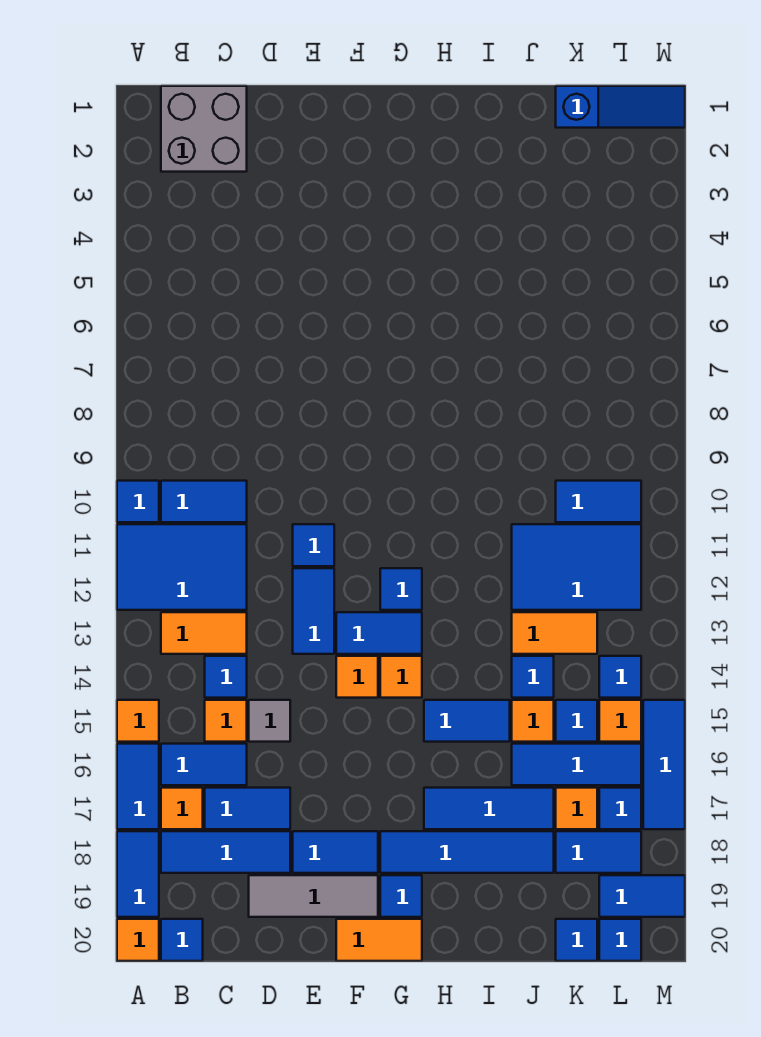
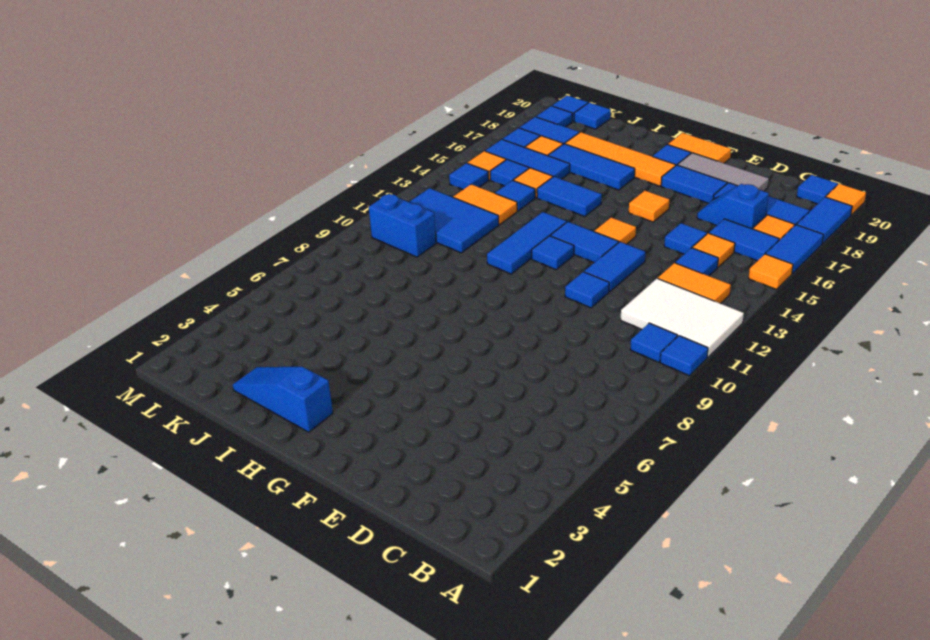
blue tile A11:C12 level 1 -> white tile A11:C12 level 1
grey brick B1:C2 level 1 -> none
blue tile B10:C10 level 1 -> blue tile B10 level 1
blue tile C17:D17 level 1 -> blue slope C17:D17 level 1 top C
grey tile D15 level 1 -> blue tile D15 level 1
orange tile G14 level 1 -> orange tile F16 level 1
blue tile G18:J18 level 1 -> orange tile G18:J18 level 1
blue slope K1:M1 level 1 top K -> blue slope H2:J2 level 1 top H
blue tile K10:L10 level 1 -> blue brick K10:L10 level 1
blue tile L19:M19 level 1 -> blue tile L19 level 1
blue tile M15:M17 level 1 -> blue tile H11:H13 level 1

